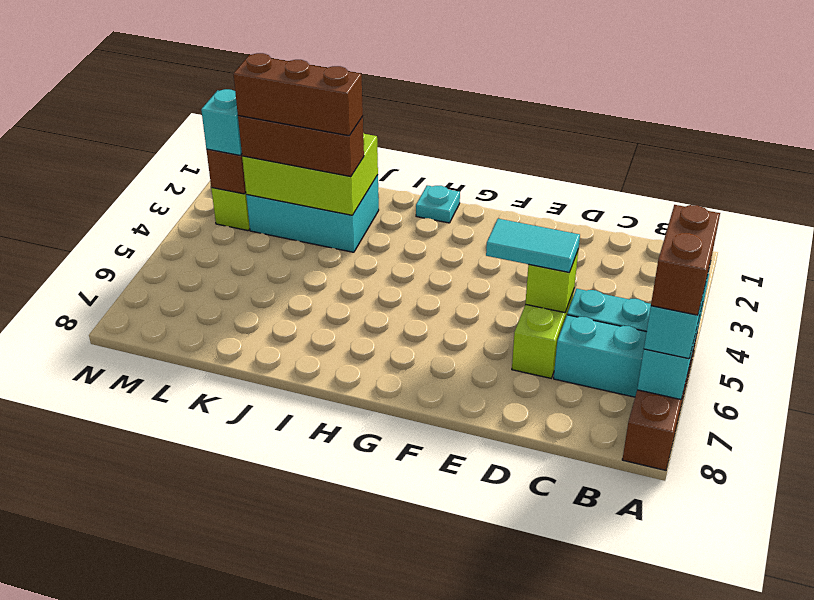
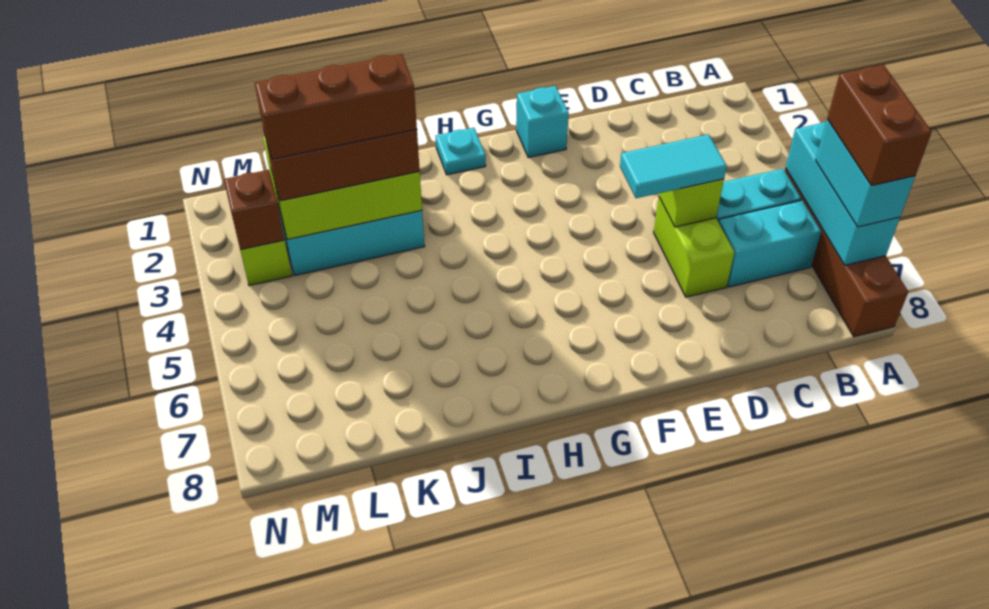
cyan brick M3 level 3 -> cyan brick F1 level 1

